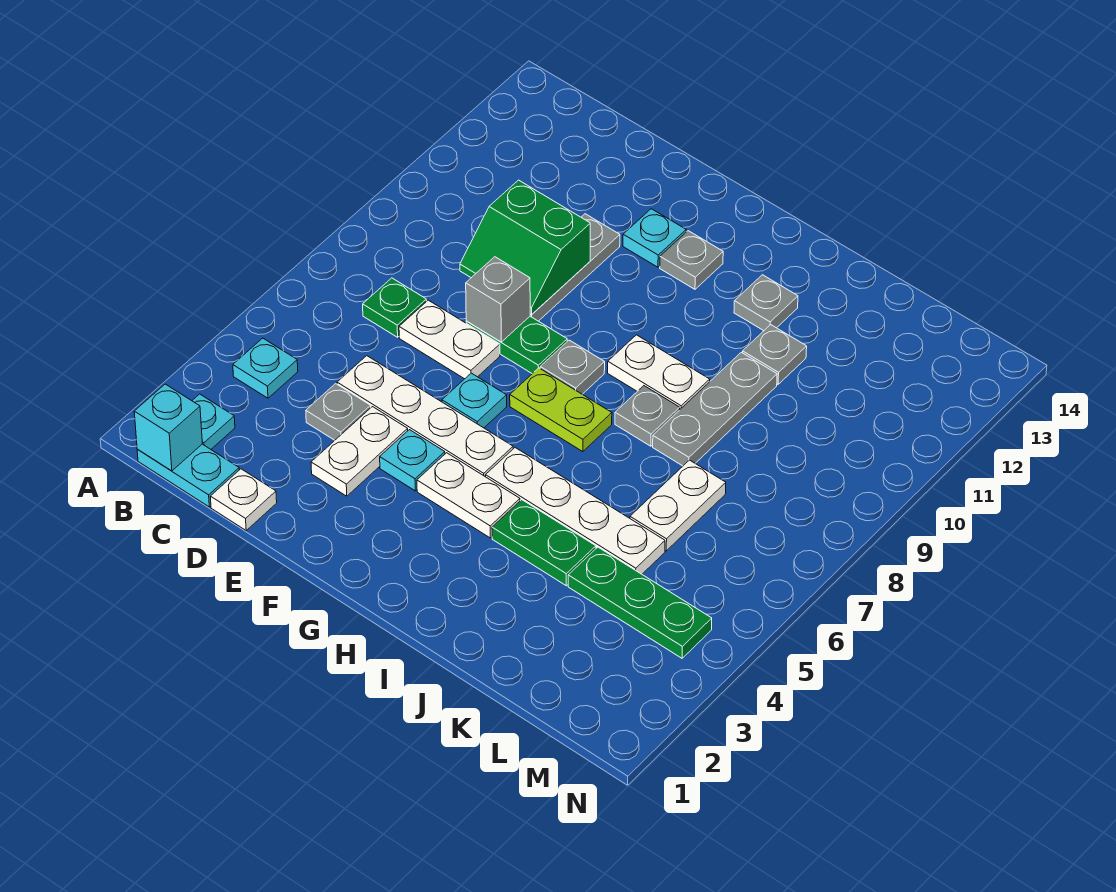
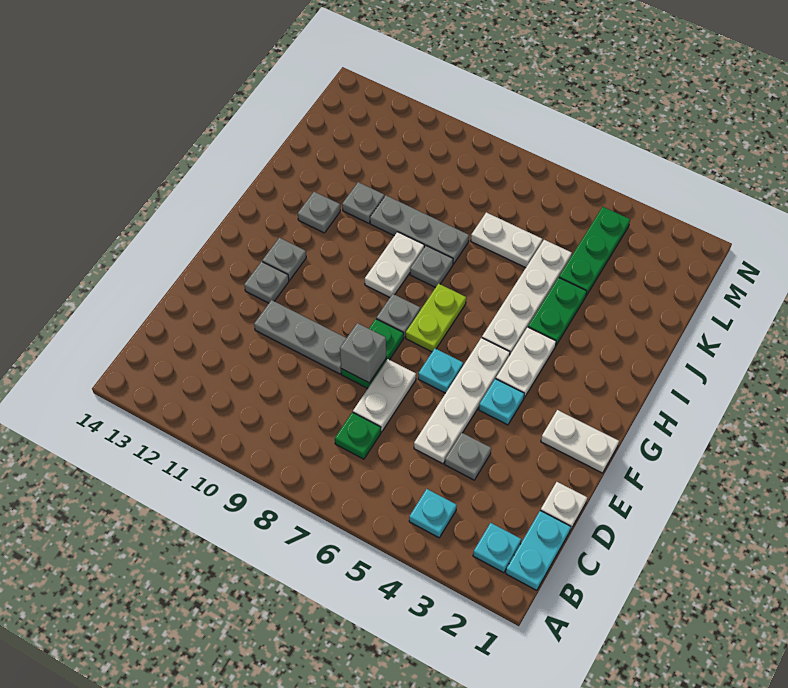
cyan brick B1 level 2 -> none
green slope D9:E10 level 2 top 10 -> none
white plate E3:E4 level 1 -> white plate F1:F2 level 1
cyan plate F12 level 1 -> grey plate F12 level 1

